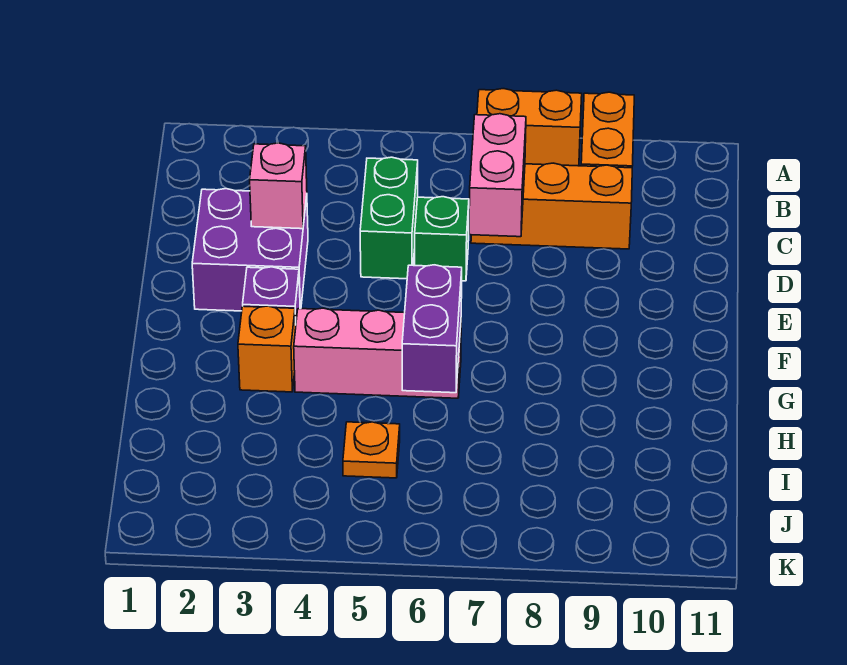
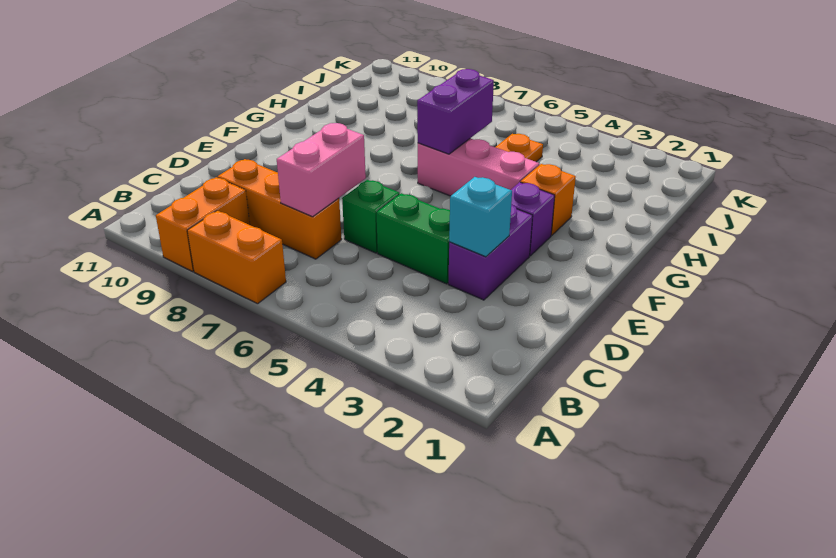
green brick C5:D5 level 1 -> green brick D4:D5 level 1
purple brick D2:E3 level 1 -> purple brick D3:E3 level 1
pink brick D3 level 2 -> cyan brick D3 level 2

